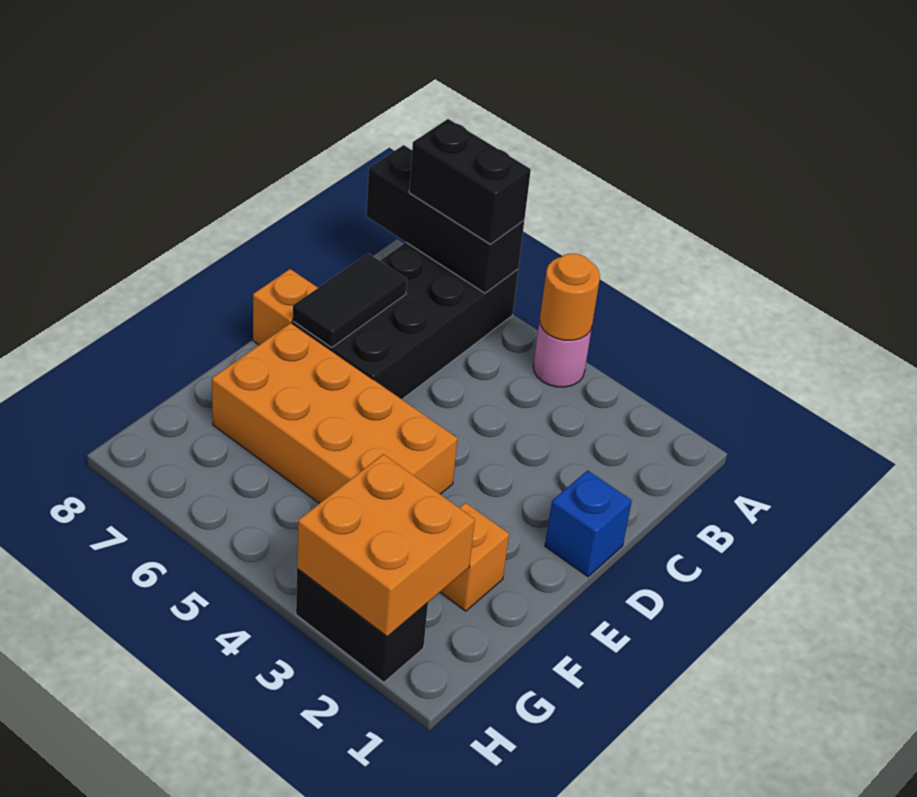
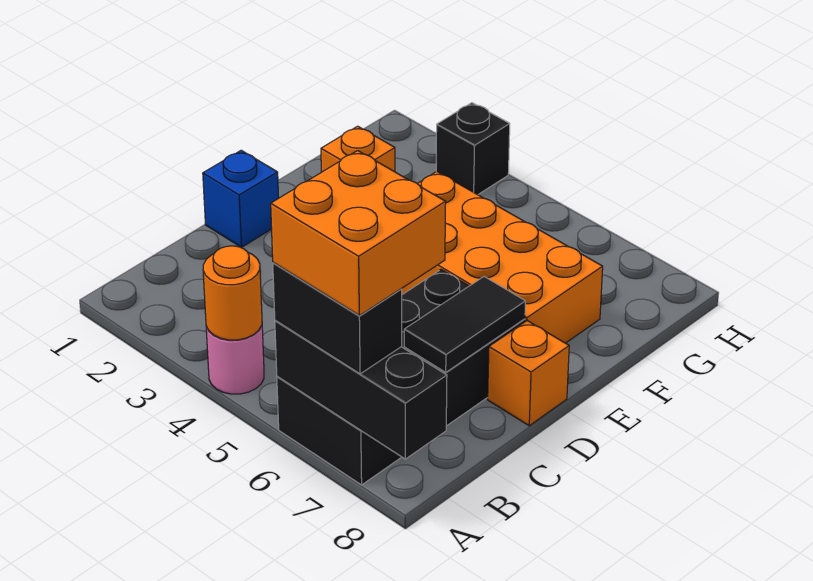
orange brick G2:H3 level 2 -> orange brick A6:B7 level 4
black brick H2:H3 level 1 -> black brick H3 level 1

